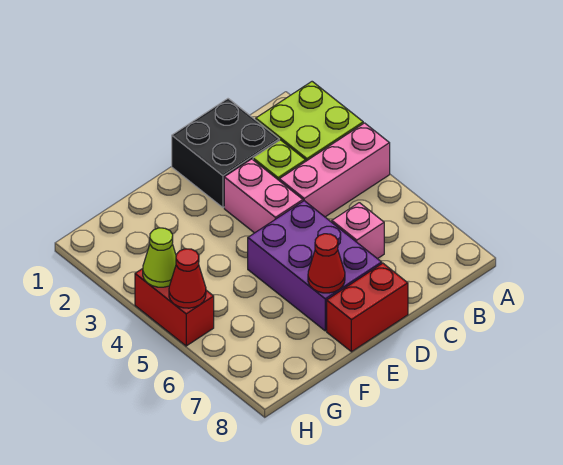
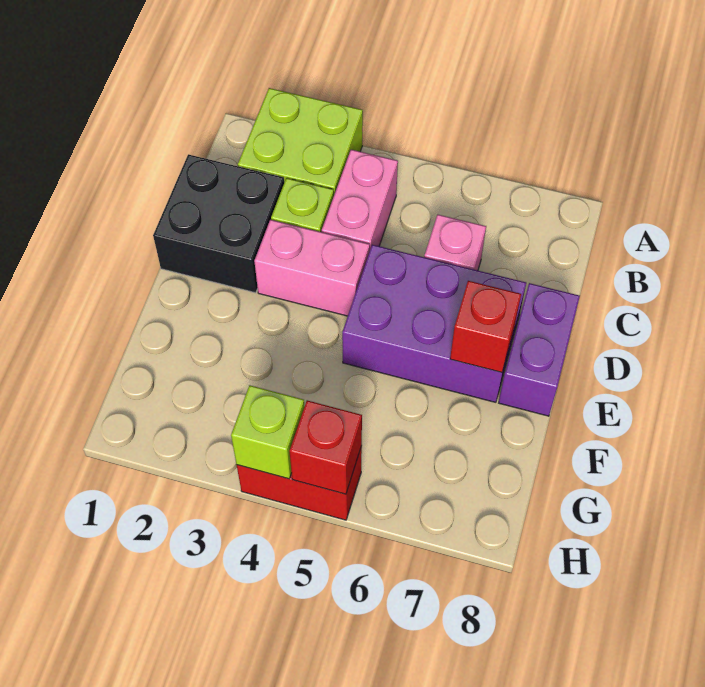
pink brick A4:C4 level 1 -> pink brick B4:C4 level 1
red brick D8:E8 level 1 -> purple brick D8:E8 level 1
red cone E7 level 2 -> red brick E7 level 2
lime cone H4 level 2 -> lime brick H4 level 2
red cone H5 level 2 -> red brick H5 level 2

